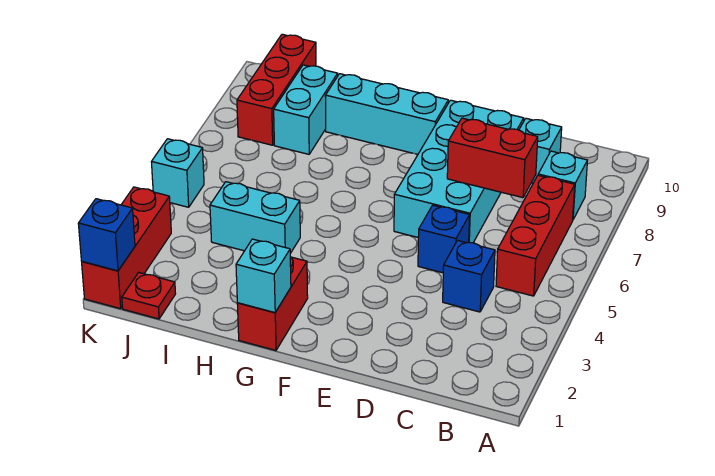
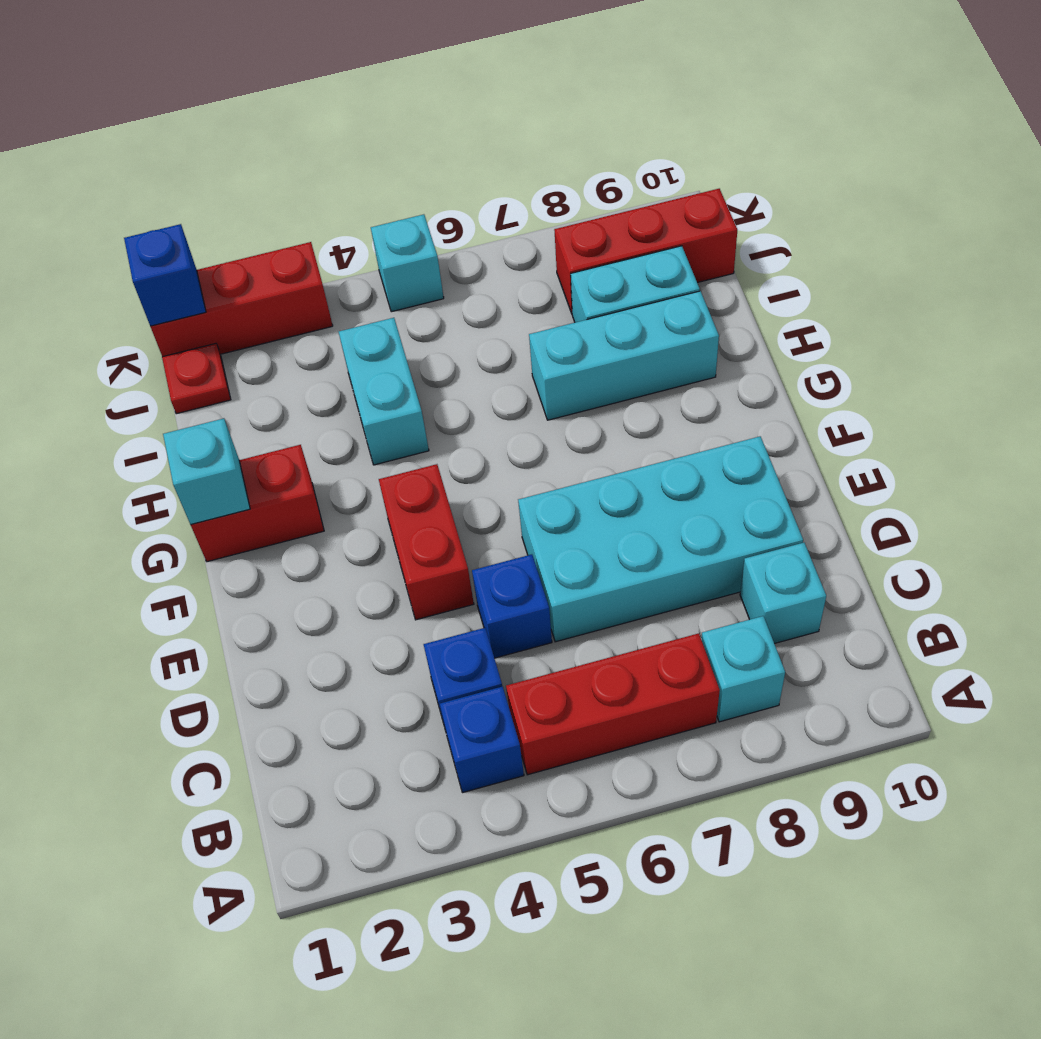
none -> blue brick B4 level 1
red brick C7:D7 level 2 -> red brick E4:F4 level 1
cyan brick F9:H9 level 1 -> cyan brick H7:H9 level 1

